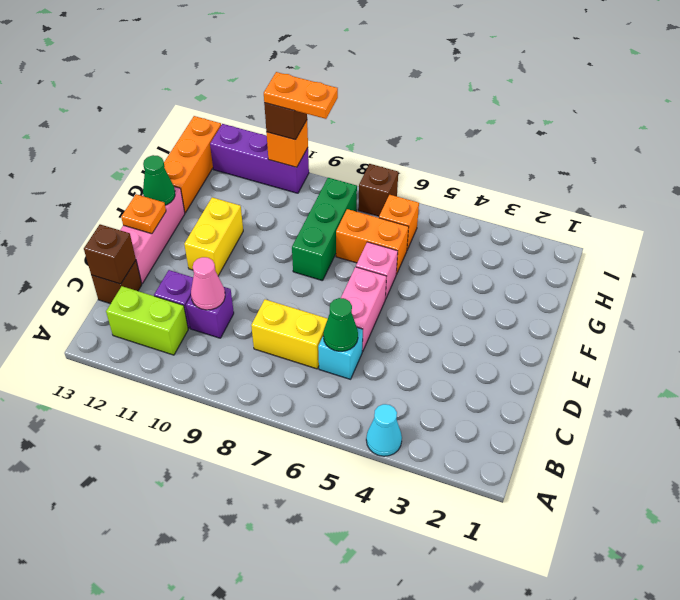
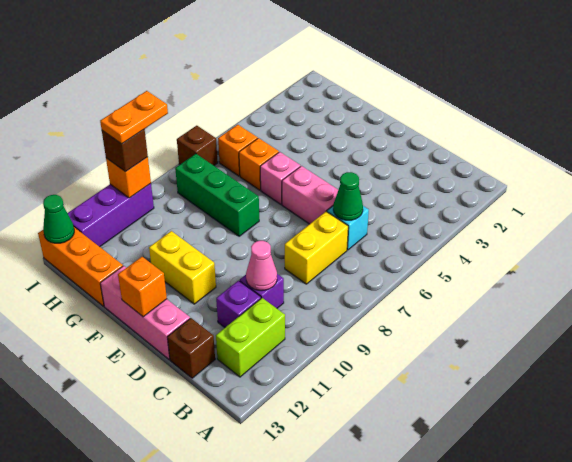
cyan cone A4 level 1 -> none
brown brick C13 level 2 -> none
orange plate E13 level 2 -> orange brick E13 level 2
green cone F13 level 2 -> green cone I13 level 2
orange brick G6:G7 level 1 -> orange brick G6 level 1

